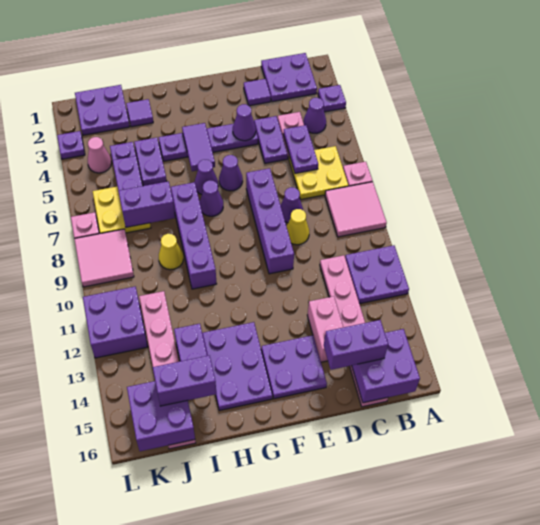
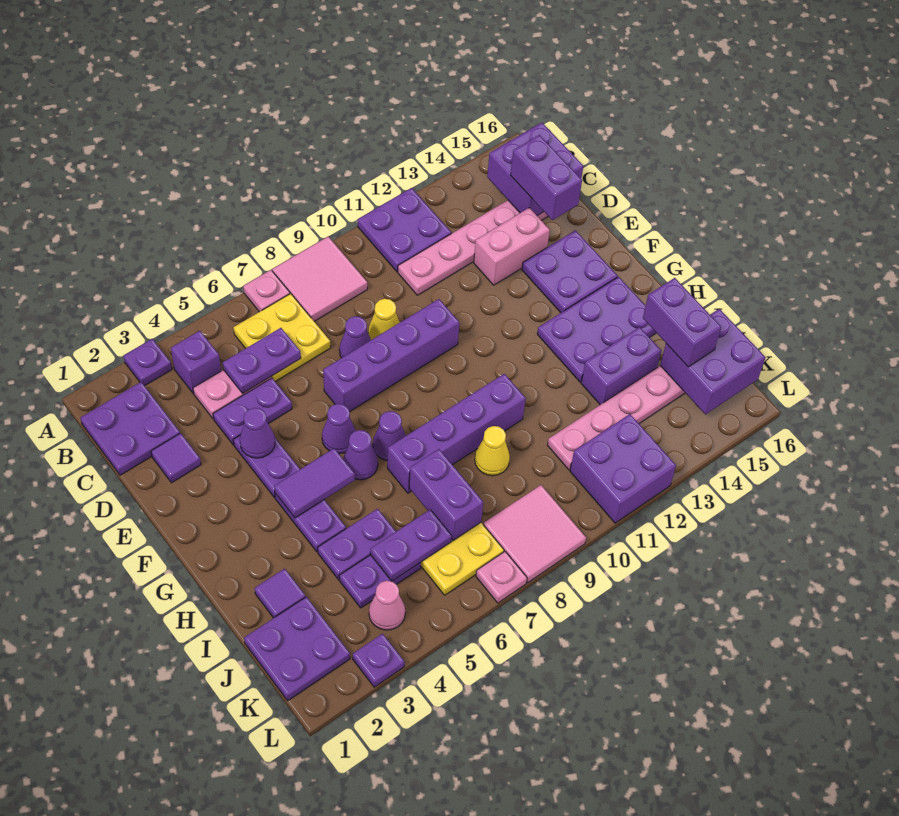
purple cone B4 level 1 -> purple brick B4 level 1

